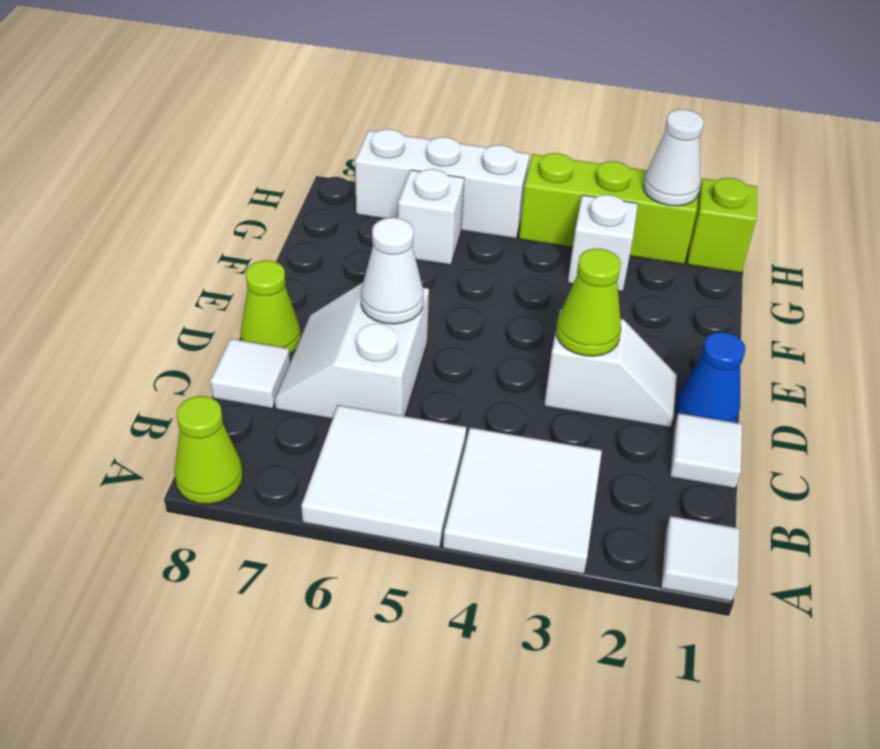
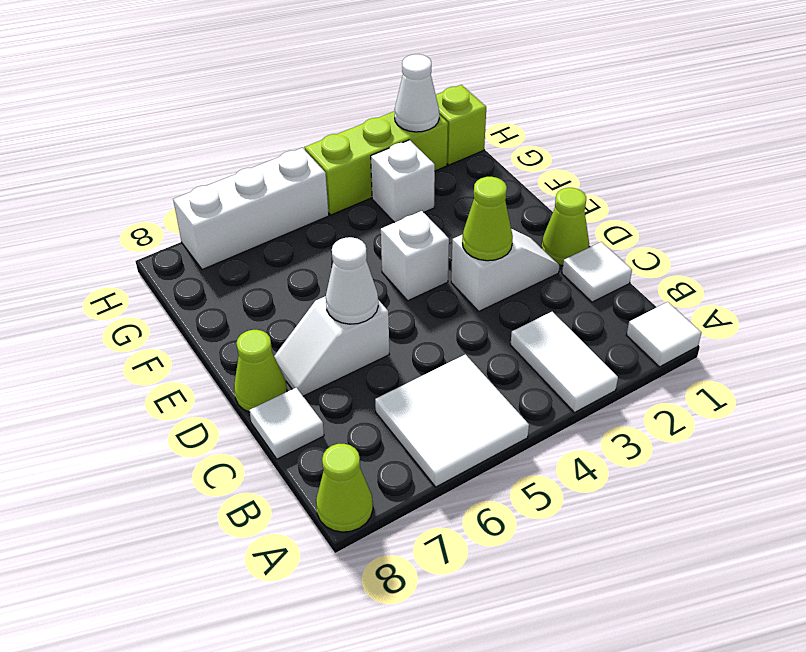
white tile A3:B4 level 1 -> white tile A3:B3 level 1
white slope C6:D7 level 1 top 6 -> white slope D6:D7 level 1 top 6
blue cone D1 level 1 -> lime cone D1 level 1
white brick G6 level 1 -> white brick E4 level 1

